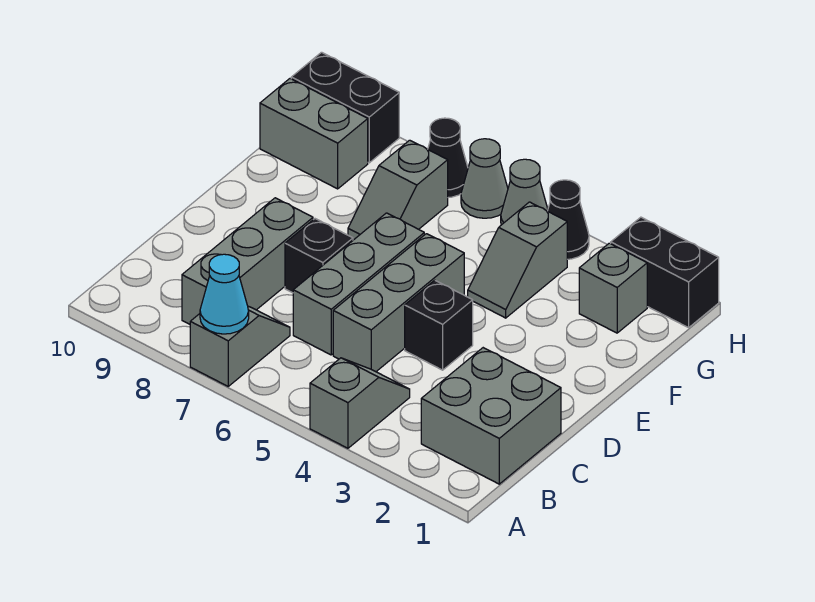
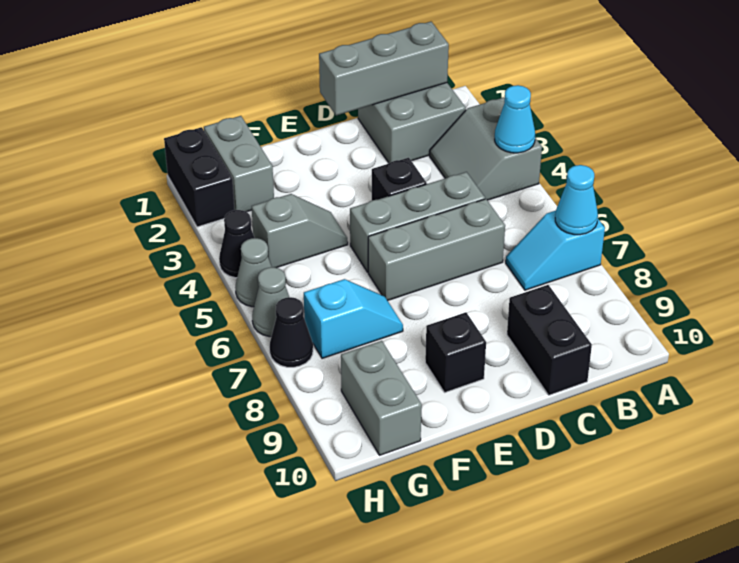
grey slope A4:B4 level 1 top A -> grey slope A3:B4 level 1 top A
none -> cyan cone A4 level 2
grey slope A7:B7 level 1 top A -> cyan slope A7:B7 level 1 top A
grey brick B8:D8 level 1 -> grey brick B1:D1 level 2
black brick D7 level 1 -> black brick E9 level 1
grey slope F7:G7 level 1 top G -> cyan slope F7:G7 level 1 top G
grey brick G2 level 1 -> grey brick G1:G2 level 1
black brick H9:H10 level 1 -> black brick C9:C10 level 1

